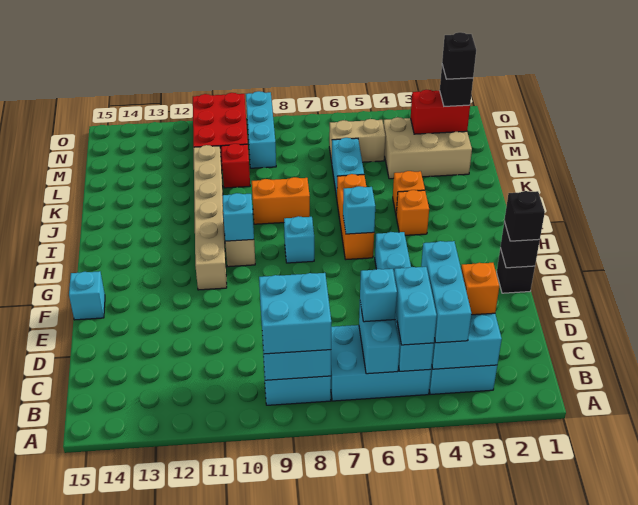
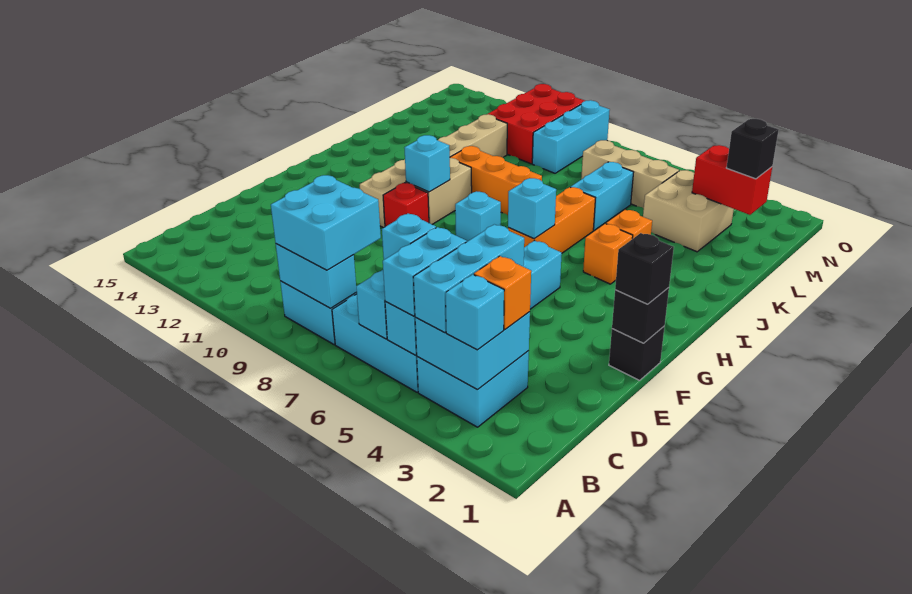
cyan brick F15 level 1 -> cyan brick B3 level 3
orange brick J8:J9 level 1 -> orange brick J8:J10 level 1
tan brick L2:M4 level 1 -> tan brick L3:M4 level 1
red brick L10 level 1 -> red brick G10 level 1
black brick M2 level 4 -> none
tan brick M5:M6 level 1 -> tan brick M5:M7 level 1

